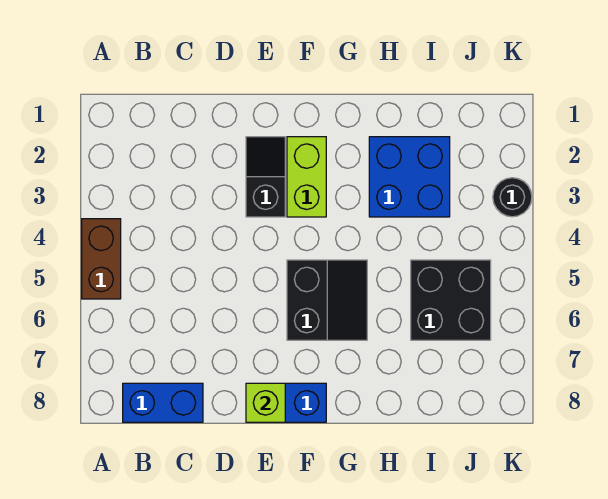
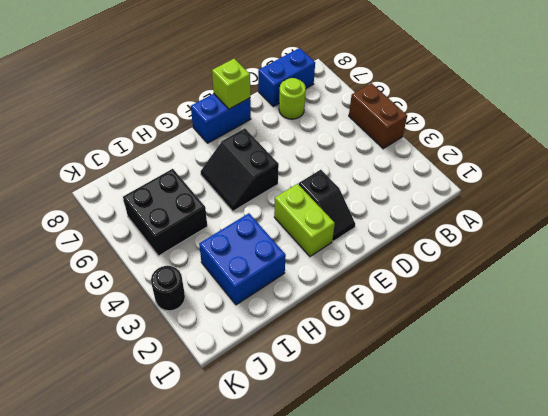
none -> lime round brick C7 level 1

